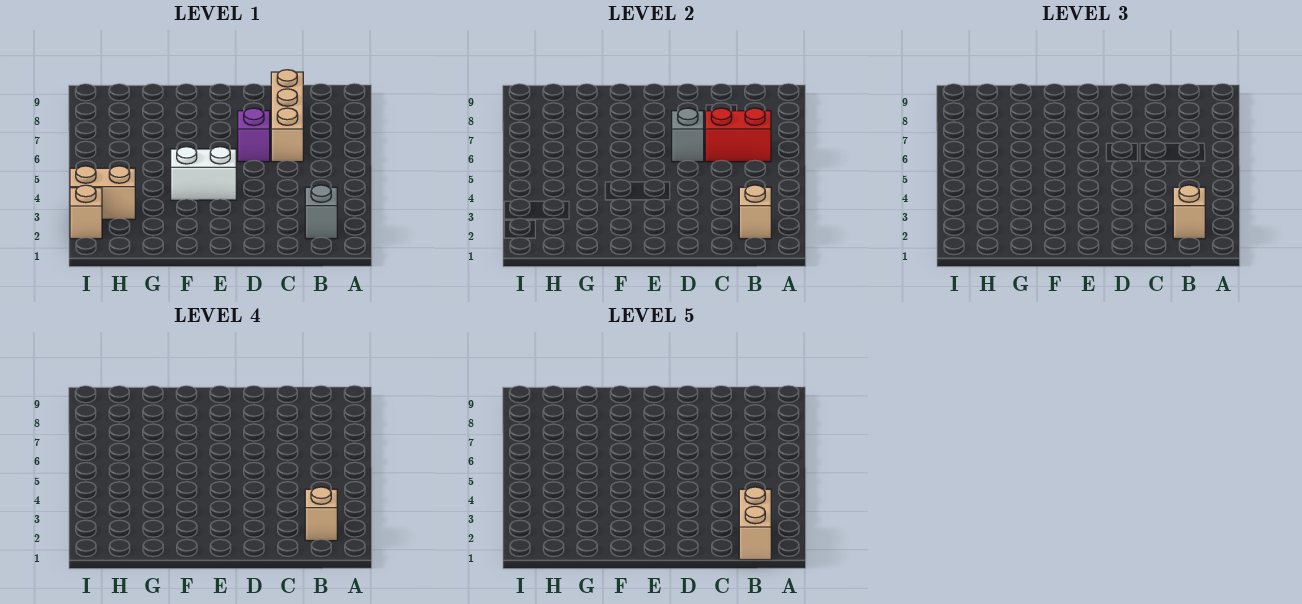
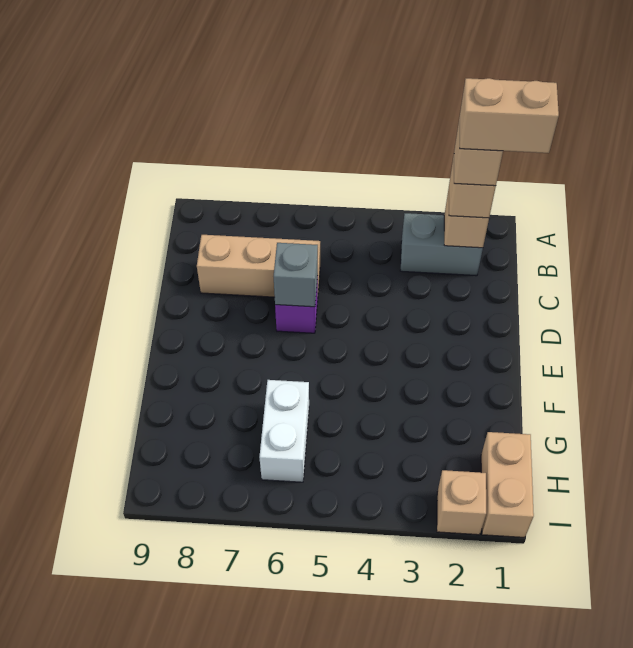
grey brick B2 level 1 -> grey brick B2:B3 level 1
red brick B6:C6 level 2 -> none
white brick E4:F4 level 1 -> white brick G6:H6 level 1
tan brick H3:I3 level 1 -> tan brick H1:I1 level 1

